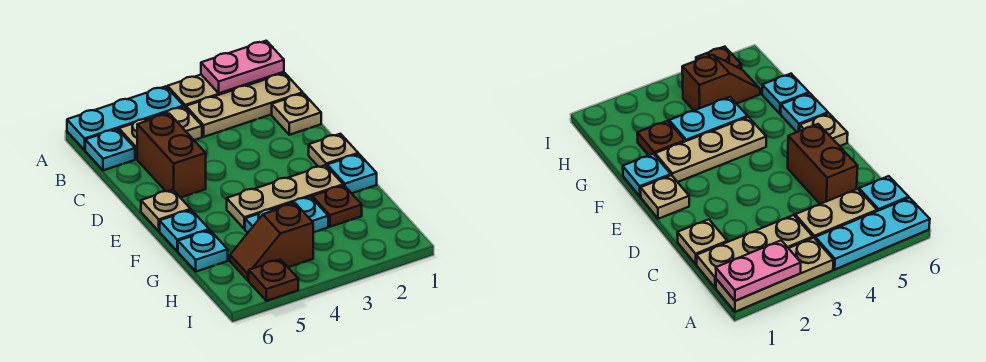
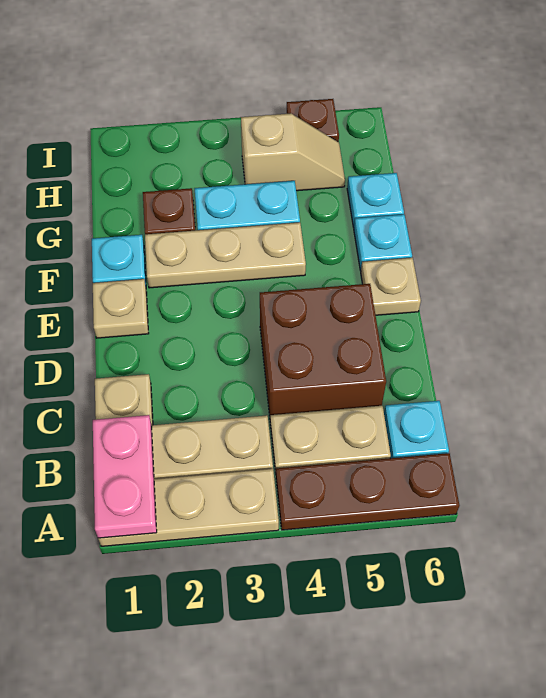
pink plate A1:A2 level 2 -> pink plate A1:B1 level 2
cyan plate A4:A6 level 1 -> brown plate A4:A6 level 1
brown brick C5:D5 level 1 -> brown brick C4:D5 level 1
brown slope H4:H5 level 1 top 4 -> tan slope H4:H5 level 1 top 4

